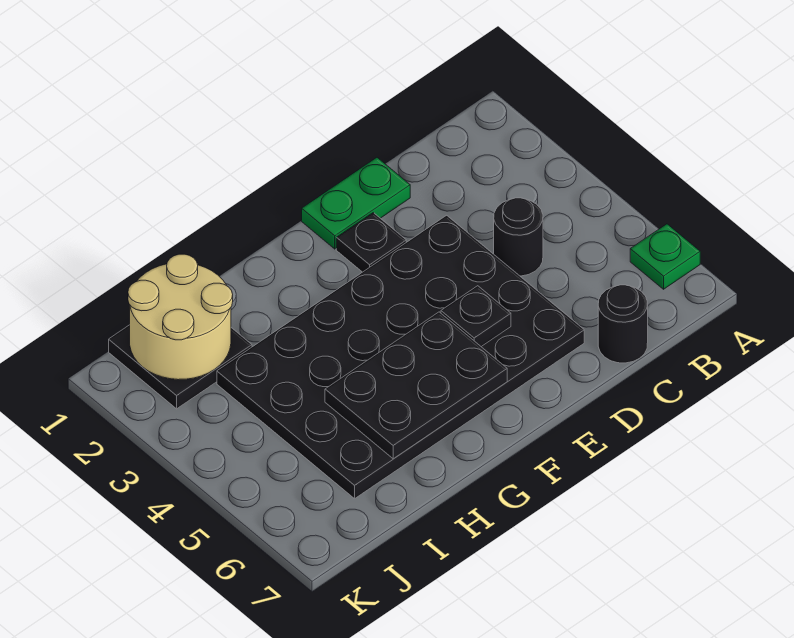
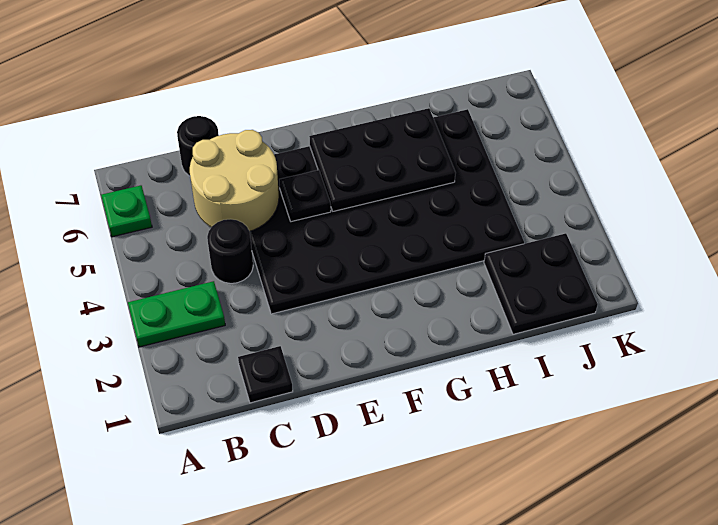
green plate D1:E1 level 1 -> green plate A3:B3 level 1
black plate E2 level 1 -> black plate C1 level 1
tan round brick I1:J2 level 2 -> tan round brick C5:D6 level 2

